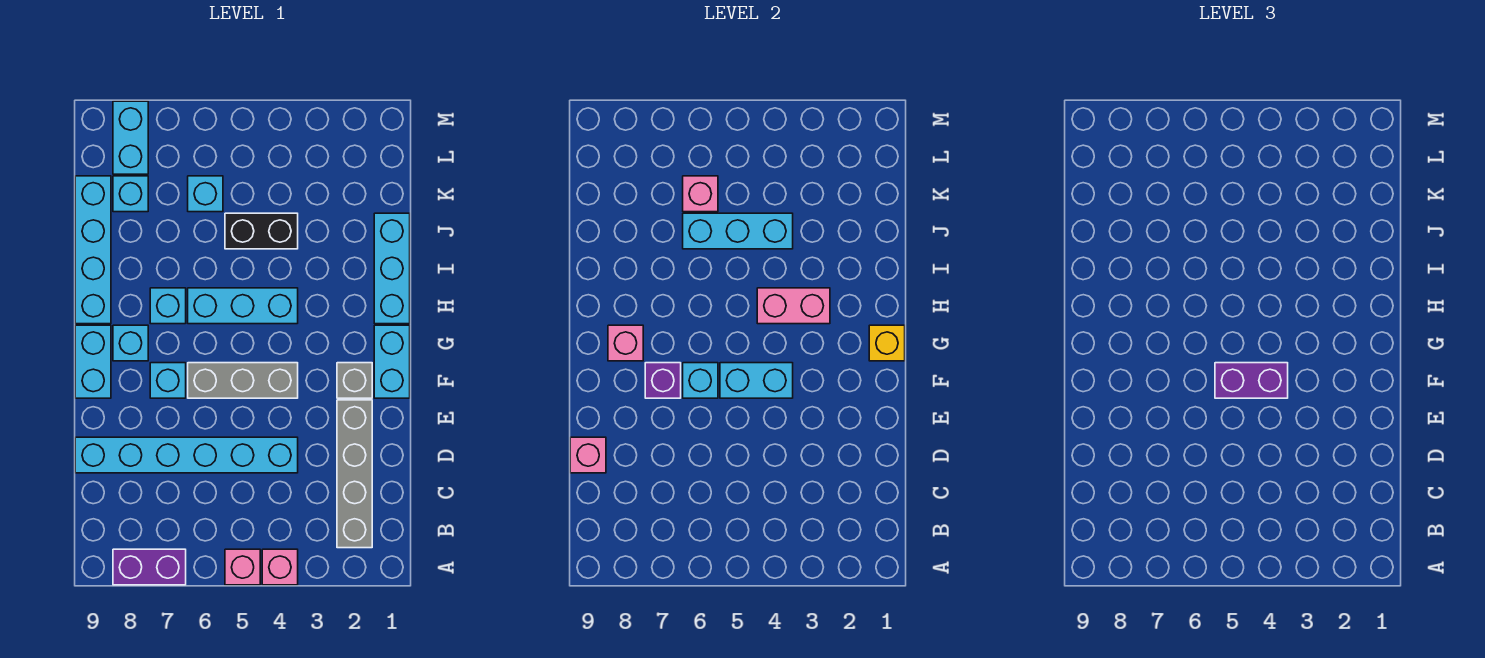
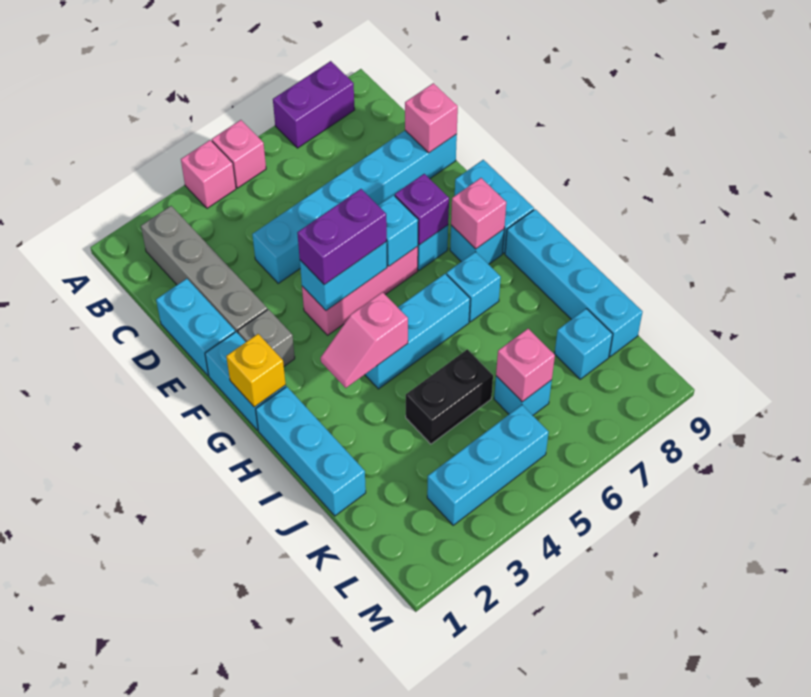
grey brick F4:F6 level 1 -> pink brick F4:F6 level 1
pink brick H3:H4 level 2 -> pink slope H3:H4 level 2 top 4
cyan brick J4:J6 level 2 -> cyan brick L3:L5 level 1
cyan brick L8:M8 level 1 -> cyan brick D1:E1 level 1

